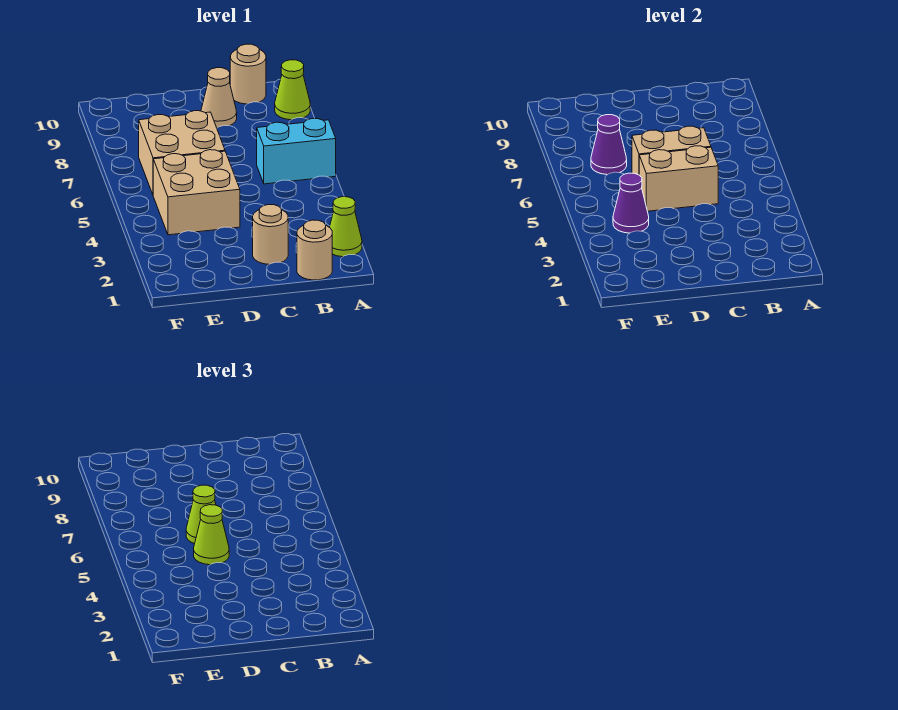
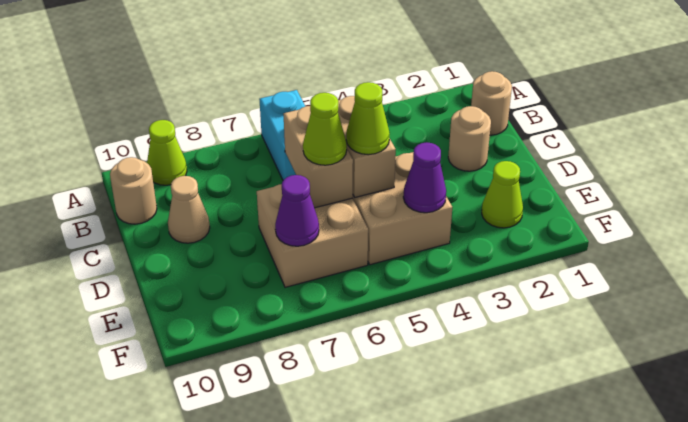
lime cone A2 level 1 -> lime cone E2 level 1

